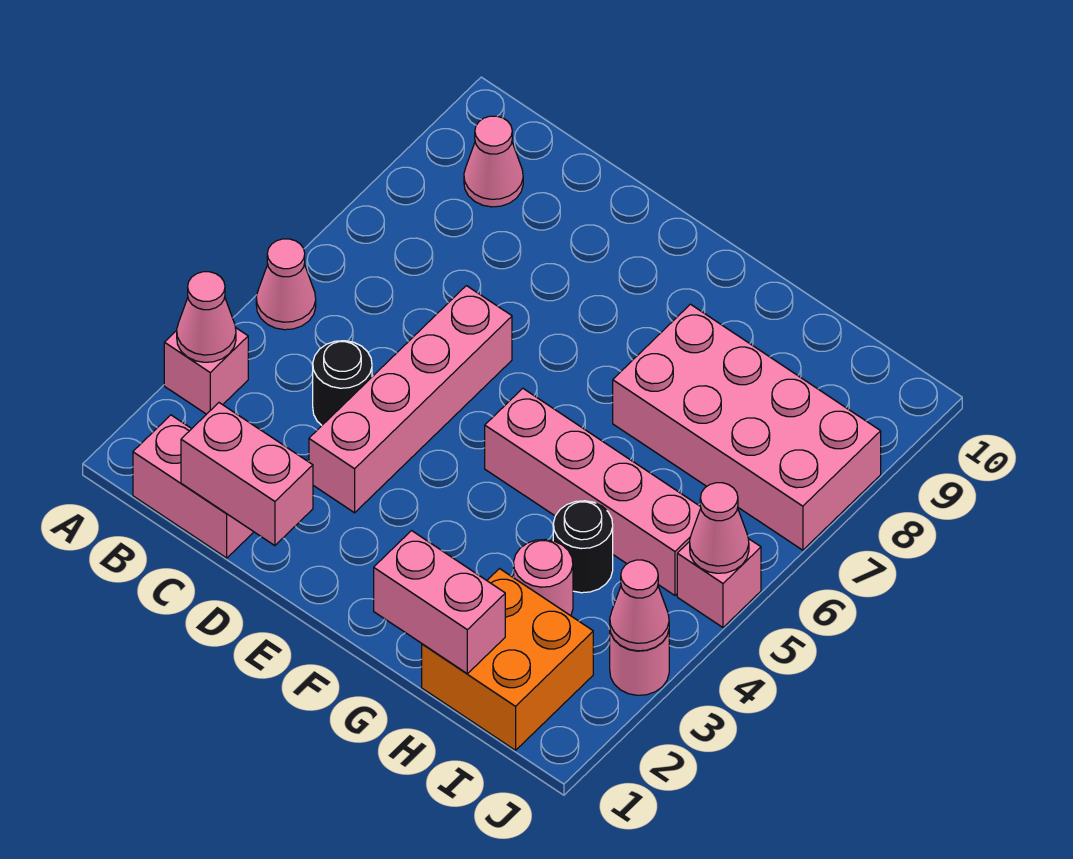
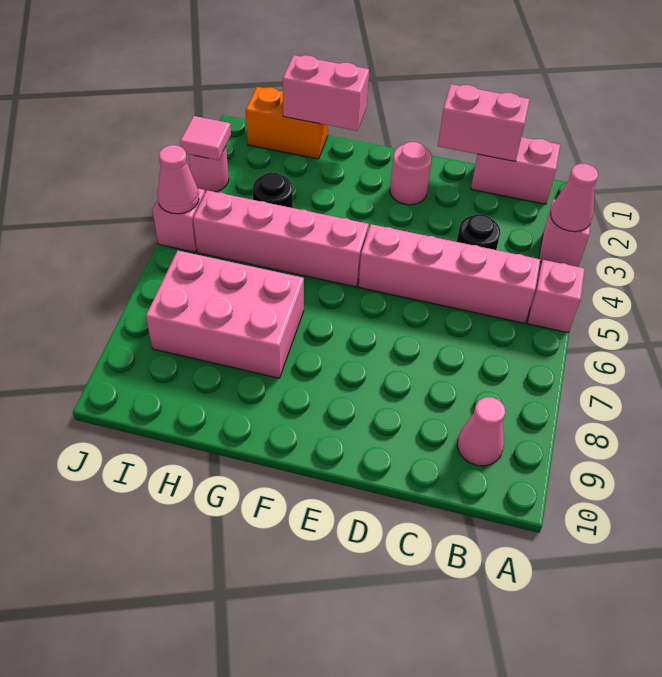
pink cone A5 level 1 -> pink brick A5 level 1
pink brick D3:D6 level 1 -> pink brick B5:E5 level 1
pink brick G7:J8 level 1 -> pink brick G7:I8 level 1
orange brick H1:I2 level 1 -> orange brick H1:I1 level 1
pink round brick H3 level 1 -> pink round brick E2 level 1
pink cone J3 level 2 -> pink tile J3 level 2

